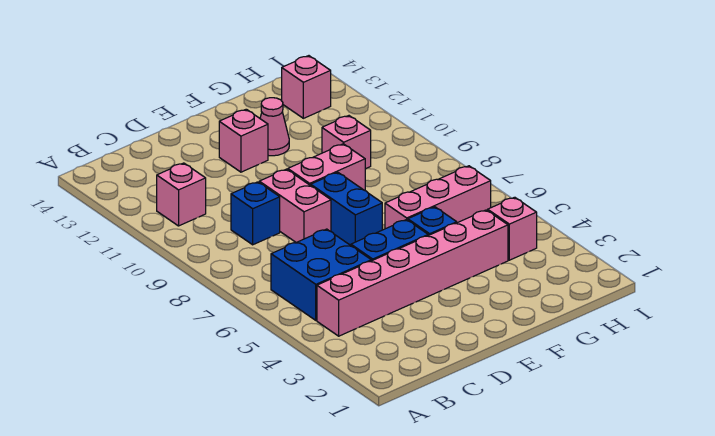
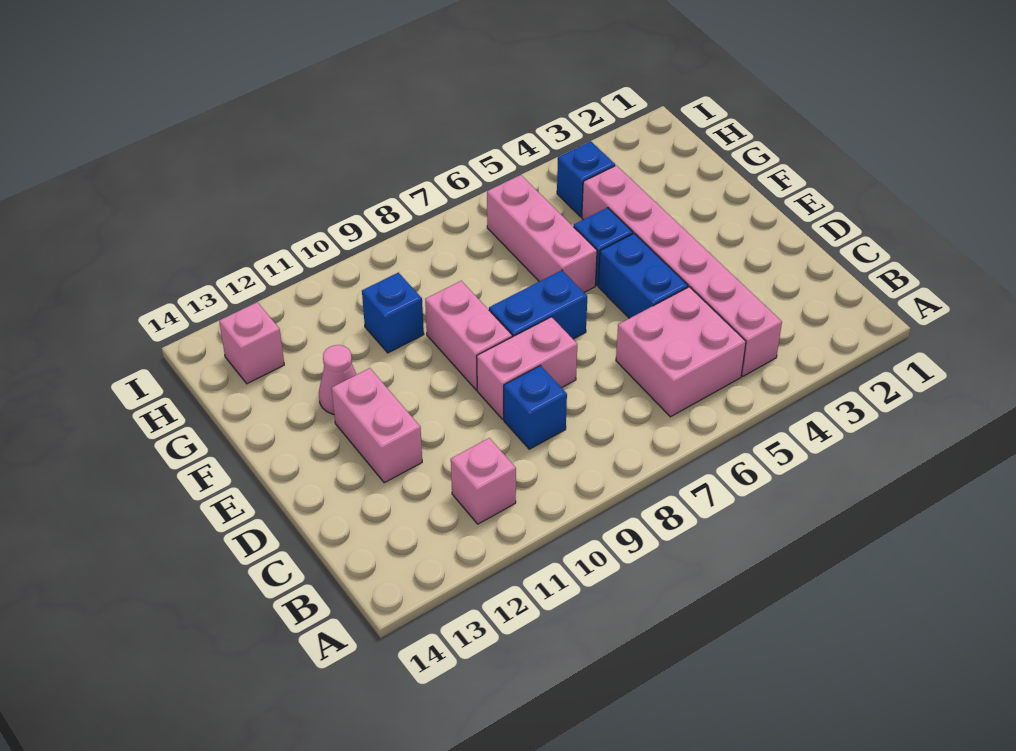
blue brick B5:C6 level 1 -> pink brick B5:C6 level 1
pink brick E12 level 1 -> pink brick D12:E12 level 1
pink brick G10 level 1 -> blue brick G10 level 1
pink brick H4 level 1 -> blue brick H4 level 1

